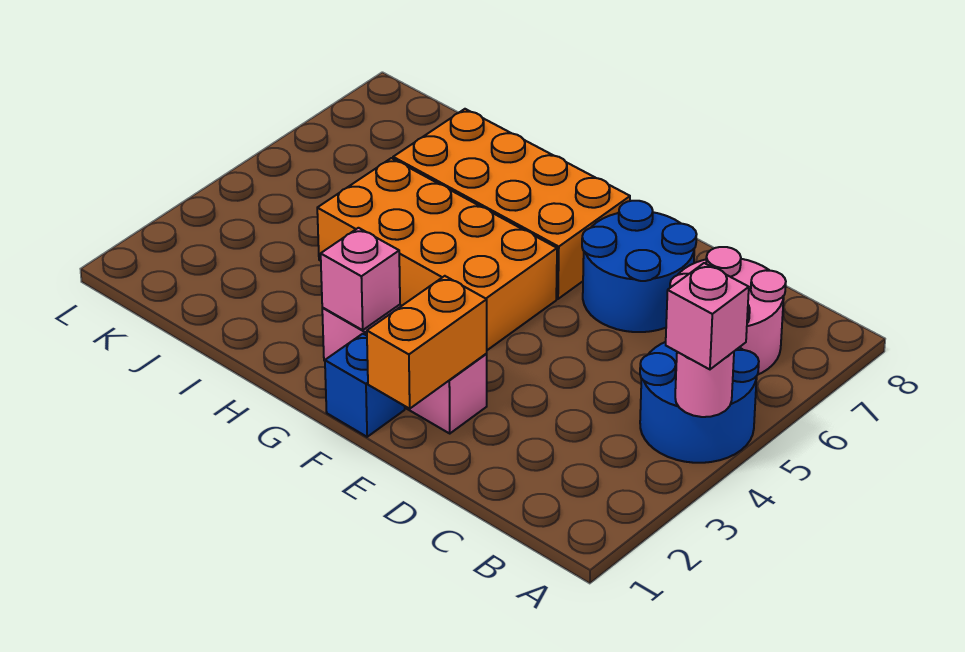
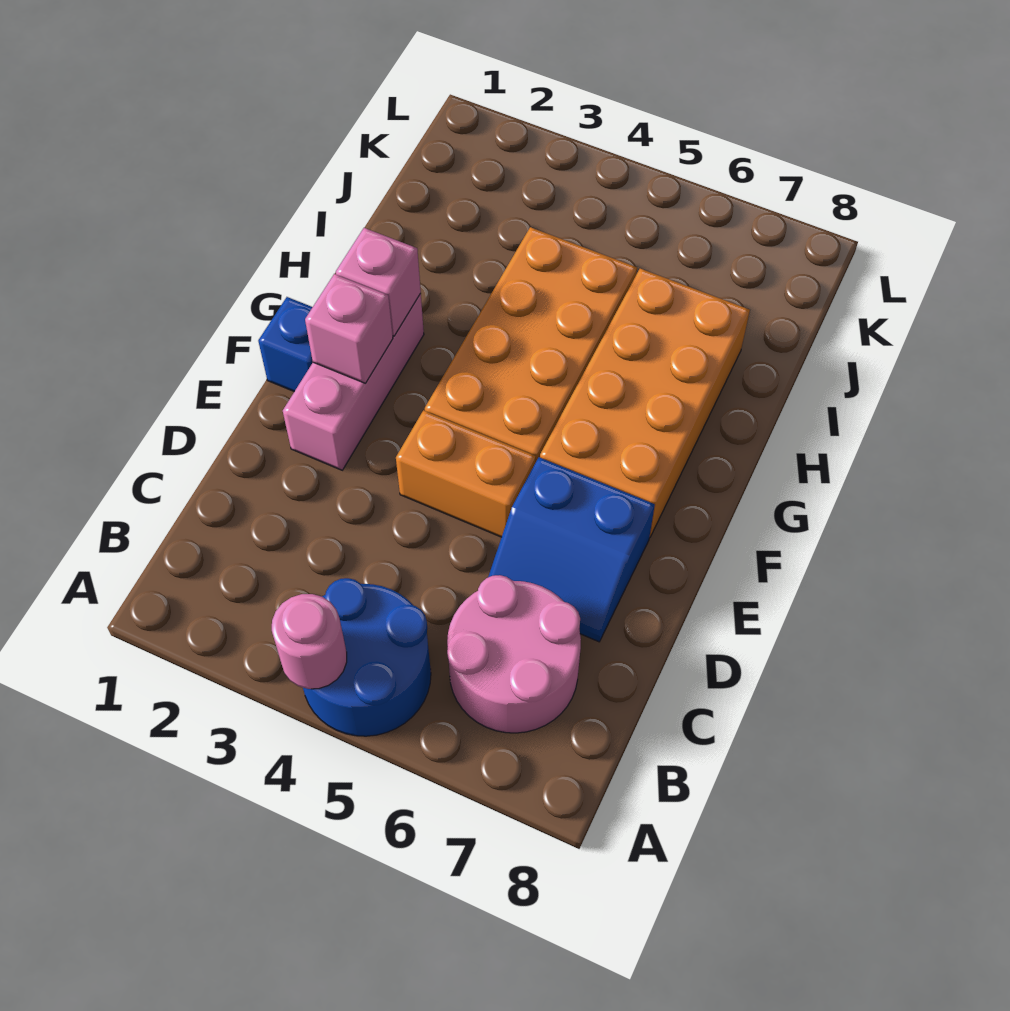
pink brick A4 level 3 -> pink brick F2 level 2
blue round brick D6:E7 level 1 -> blue slope D6:E7 level 1 top E
orange brick E1:E2 level 2 -> orange brick E4:E5 level 1

